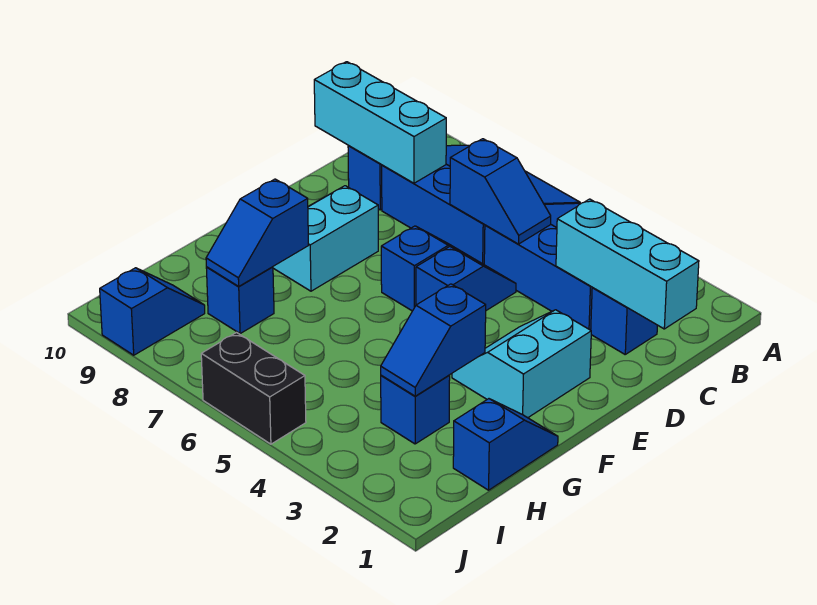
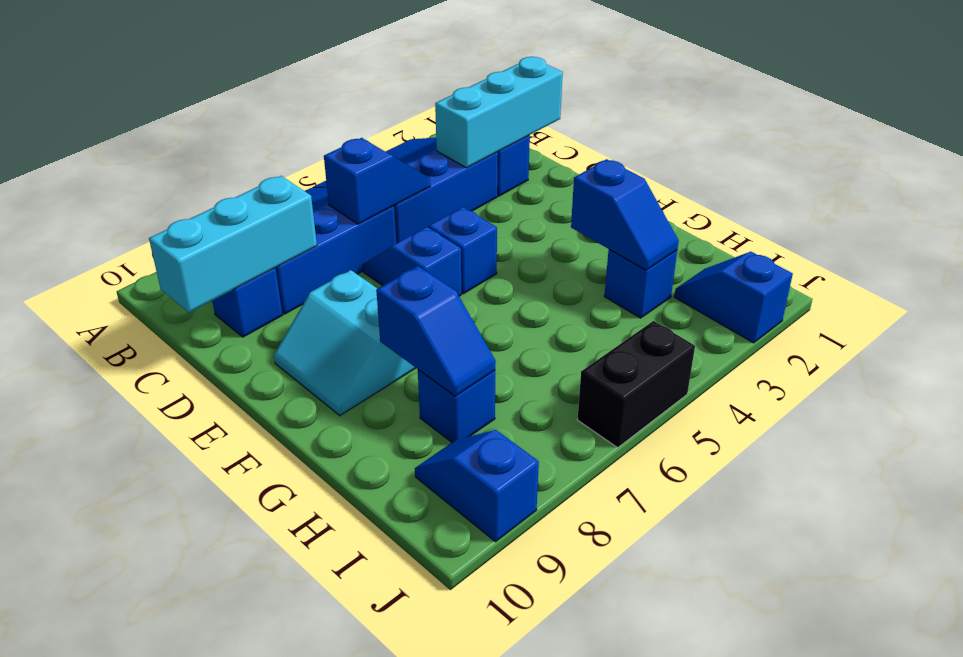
cyan slope E2:F3 level 1 top 2 -> none
blue slope G1:H1 level 1 top H -> blue slope I2:J2 level 1 top J

